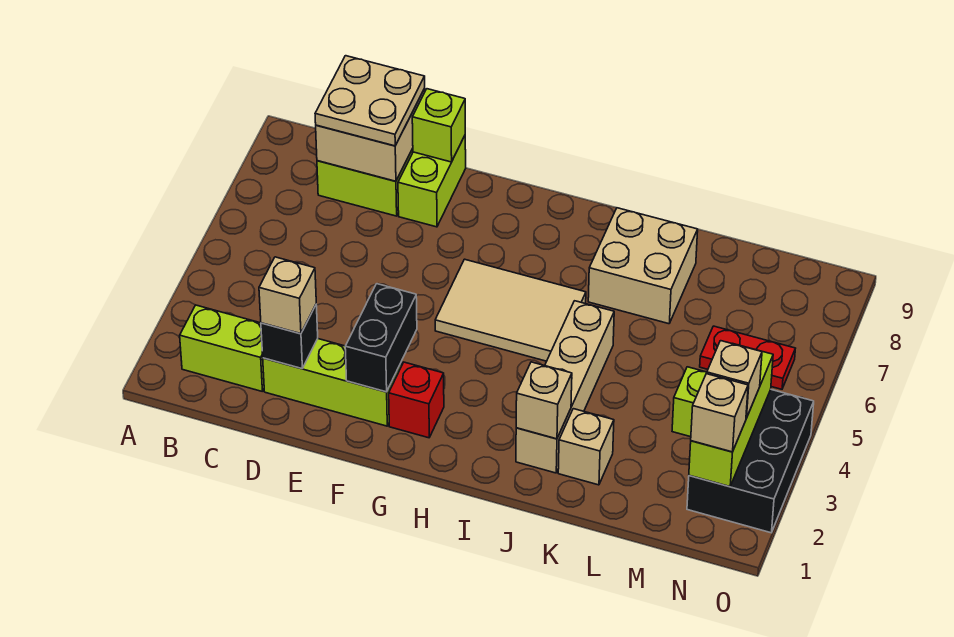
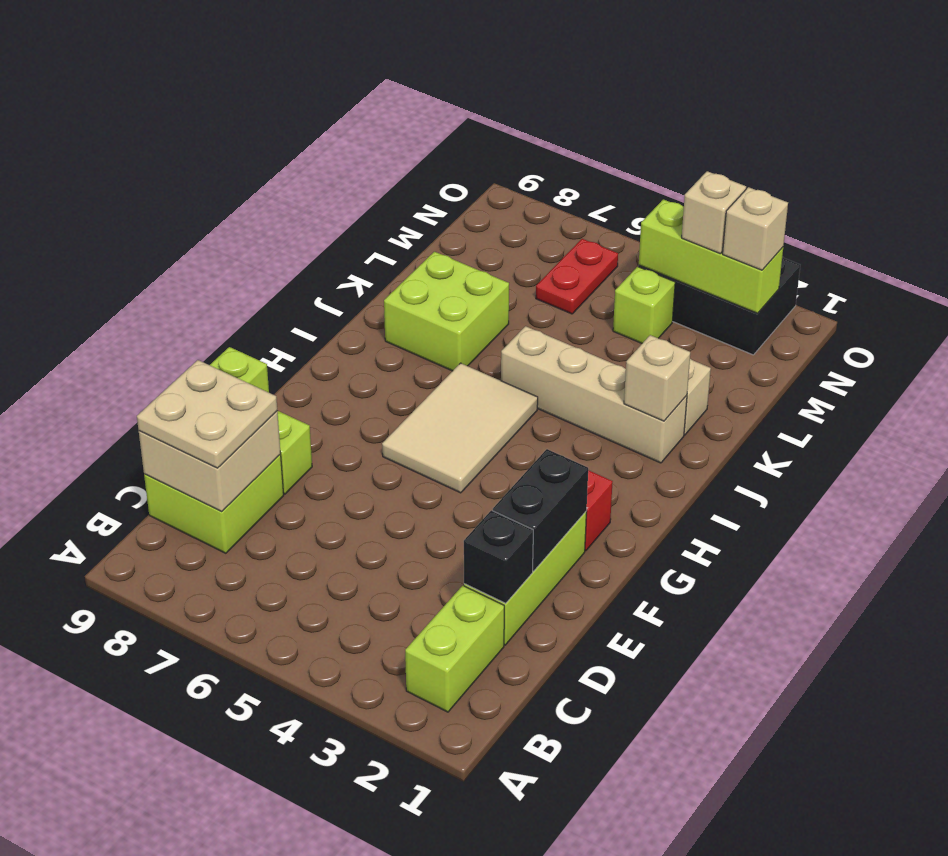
tan brick D2 level 3 -> none
black brick F2:F3 level 2 -> black brick E2:F2 level 2
tan brick J7:K8 level 1 -> lime brick J7:K8 level 1

